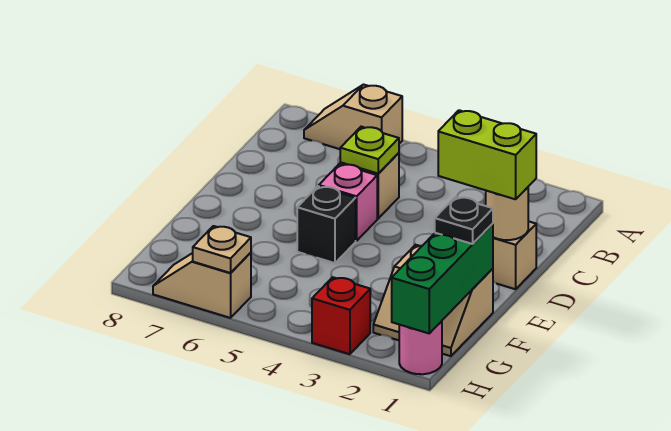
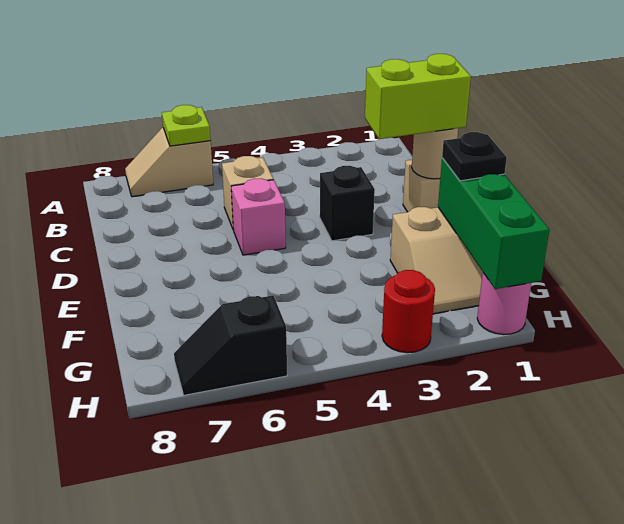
lime plate C5 level 2 -> lime plate A6 level 2
black brick E5 level 1 -> black brick D3 level 1
red brick H3 level 1 -> red round brick H3 level 1
tan slope H6:H7 level 1 top 6 -> black slope H6:H7 level 1 top 6
tan plate H6 level 2 -> none

